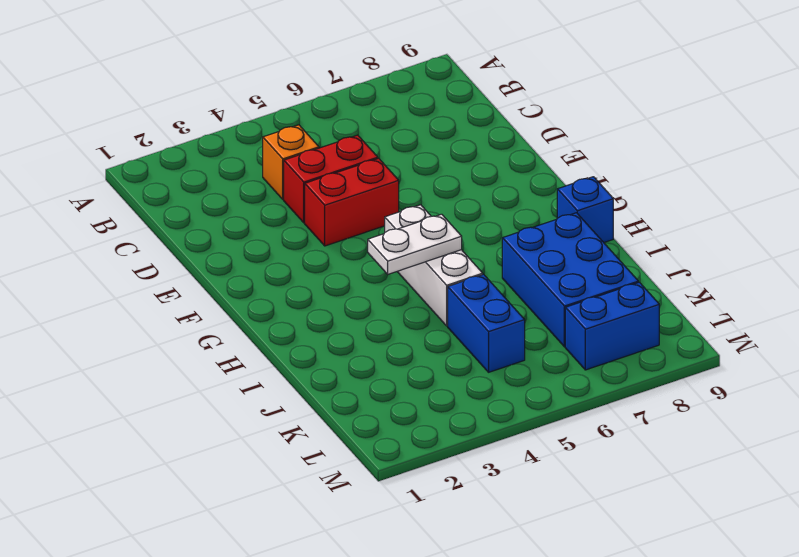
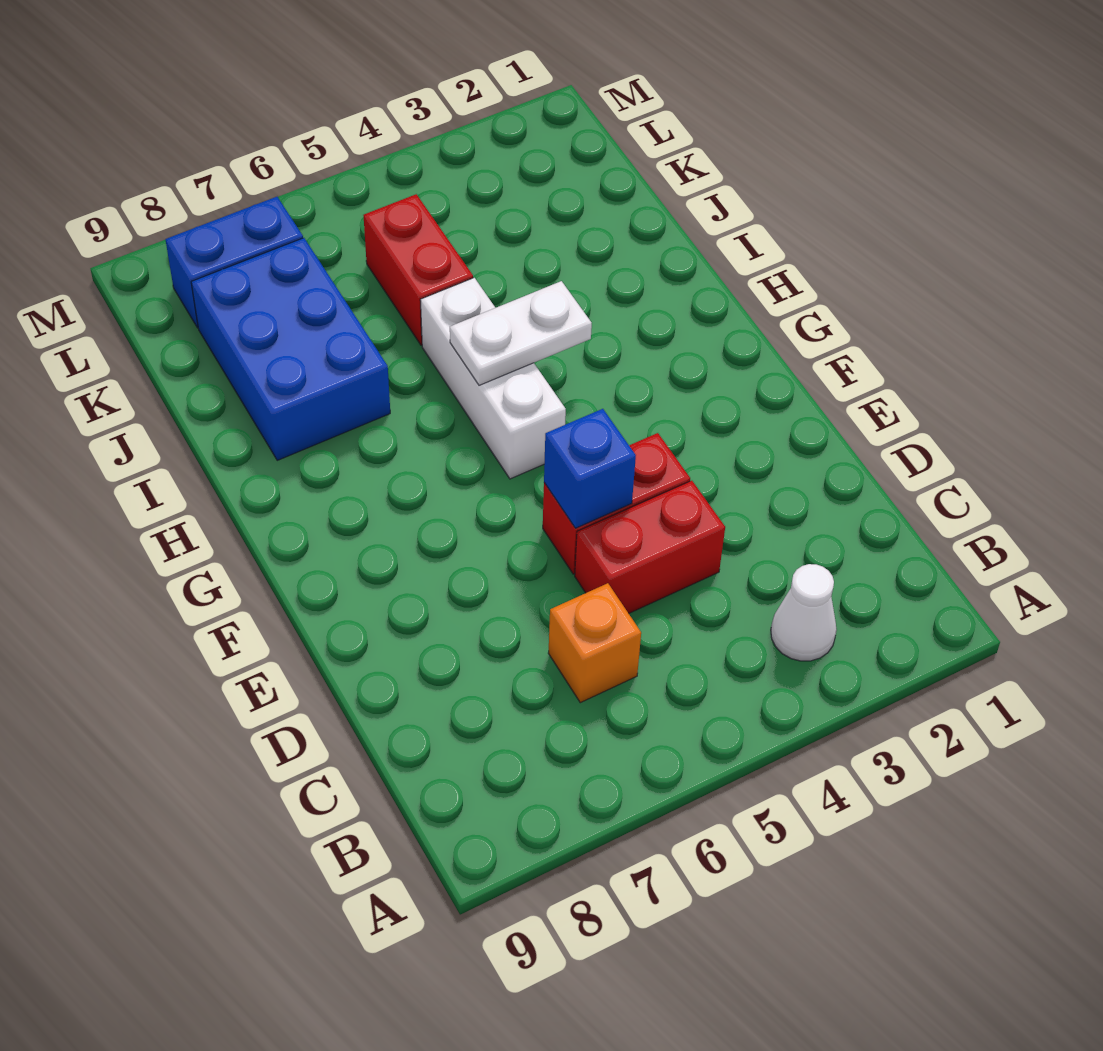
none -> white cone B3 level 1
orange brick C4 level 1 -> orange brick C6 level 1
blue brick H9 level 1 -> blue brick E5 level 2
blue brick J5:K5 level 1 -> red brick J5:K5 level 1

